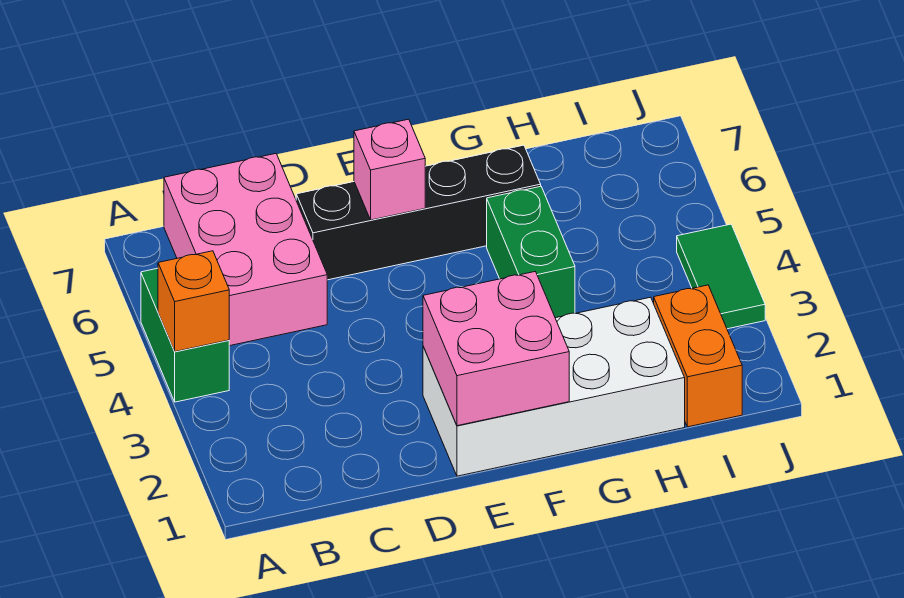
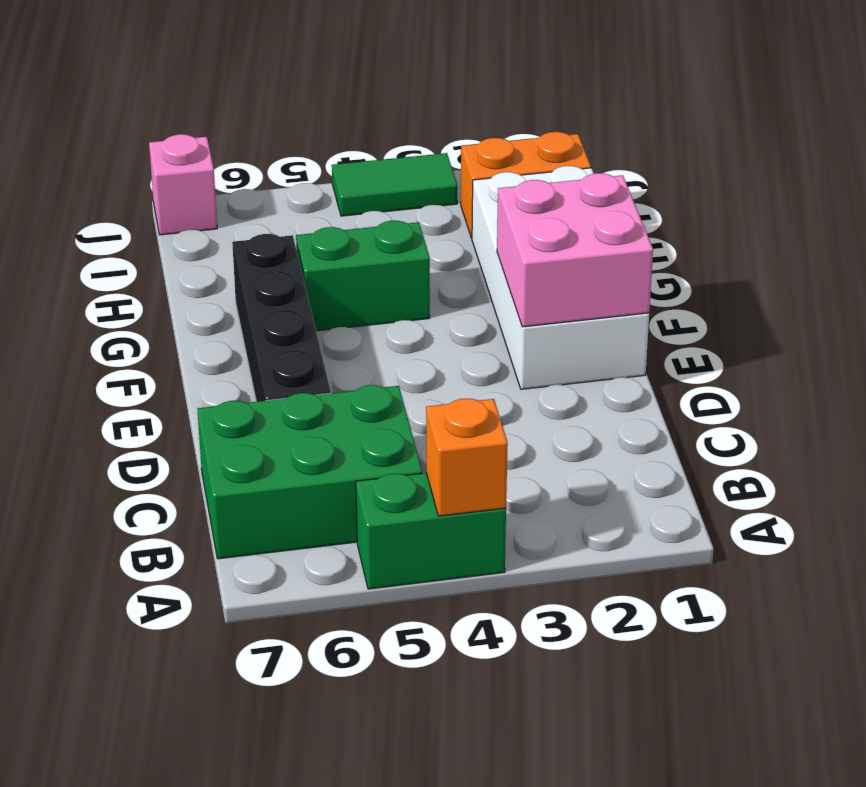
pink brick B5:C7 level 1 -> green brick B5:C7 level 1
pink brick E6 level 2 -> pink brick J7 level 1

